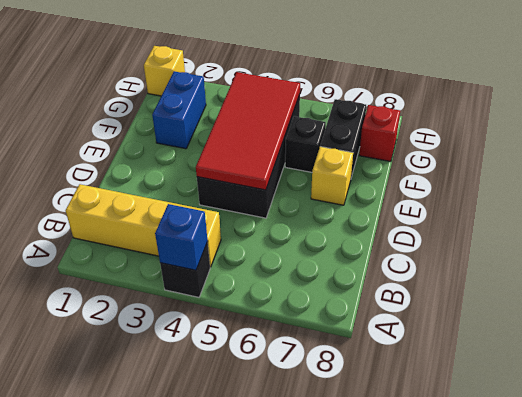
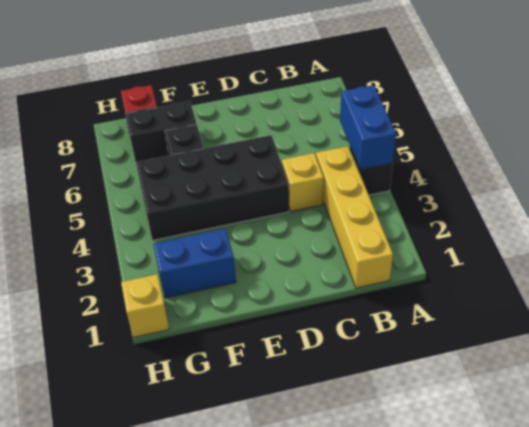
blue brick A4 level 2 -> blue brick A4:A5 level 2
red tile D4:G5 level 2 -> none
yellow brick E7 level 1 -> yellow brick C4 level 1

